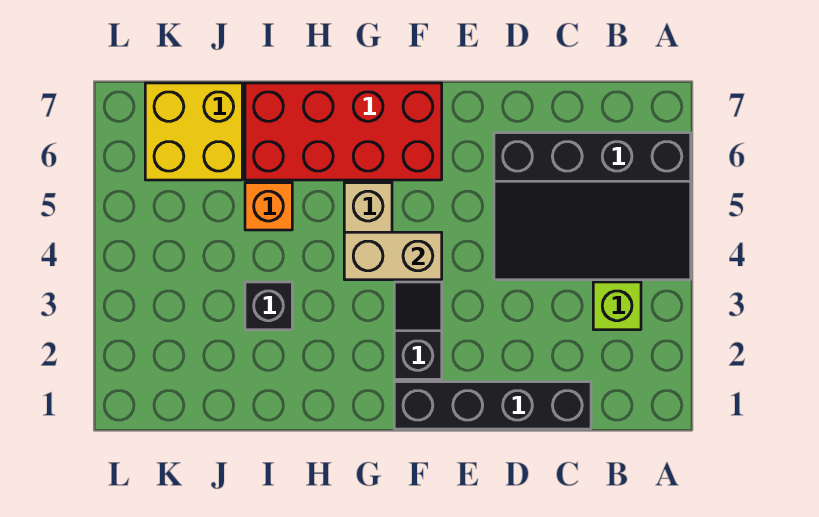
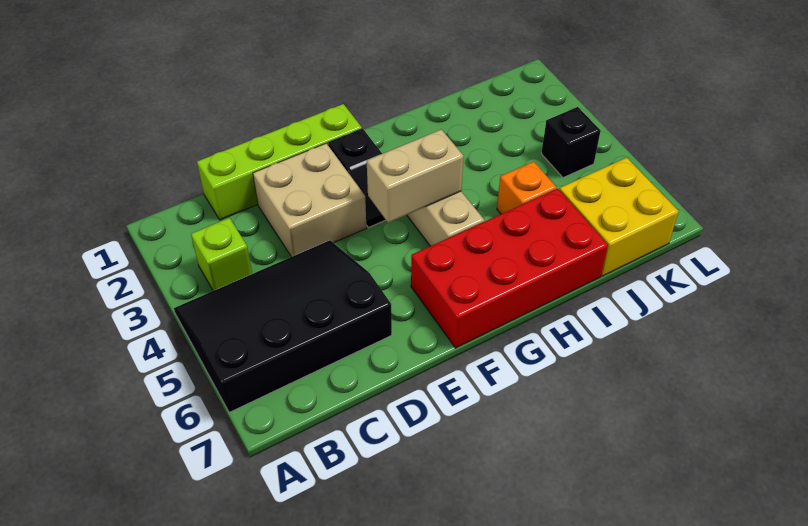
black brick C1:F1 level 1 -> lime brick C1:F1 level 1
none -> tan brick D2:E3 level 1
black brick I3 level 1 -> black brick K4 level 1

